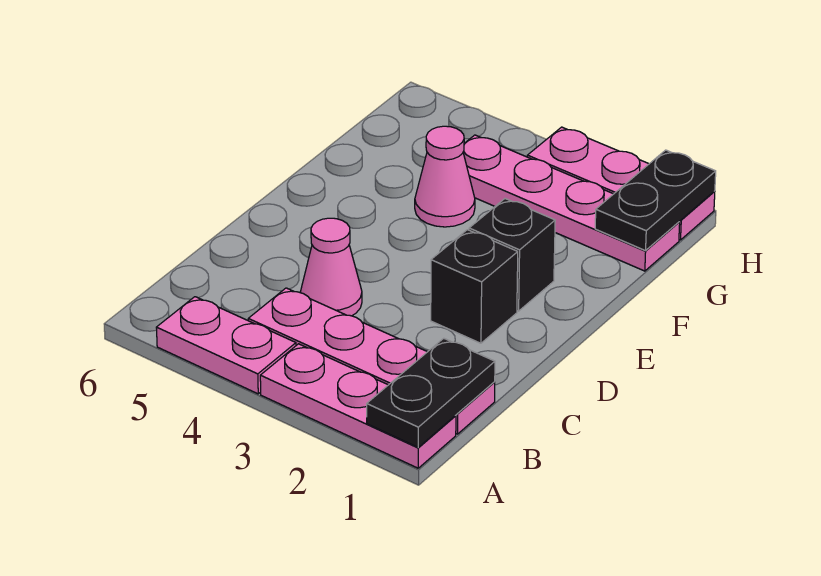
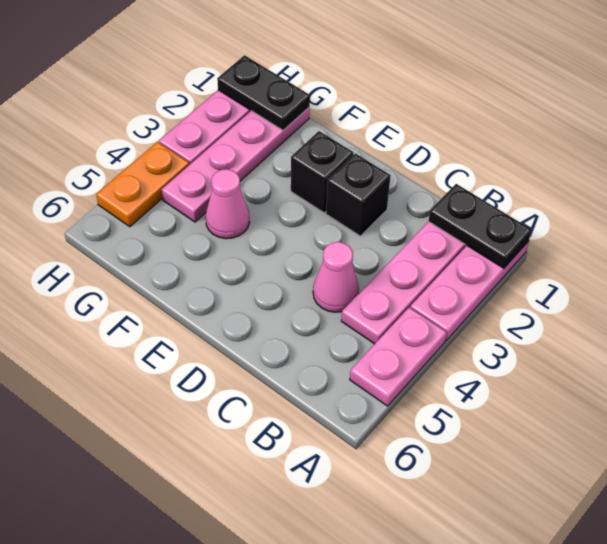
none -> orange plate H4:H5 level 1

